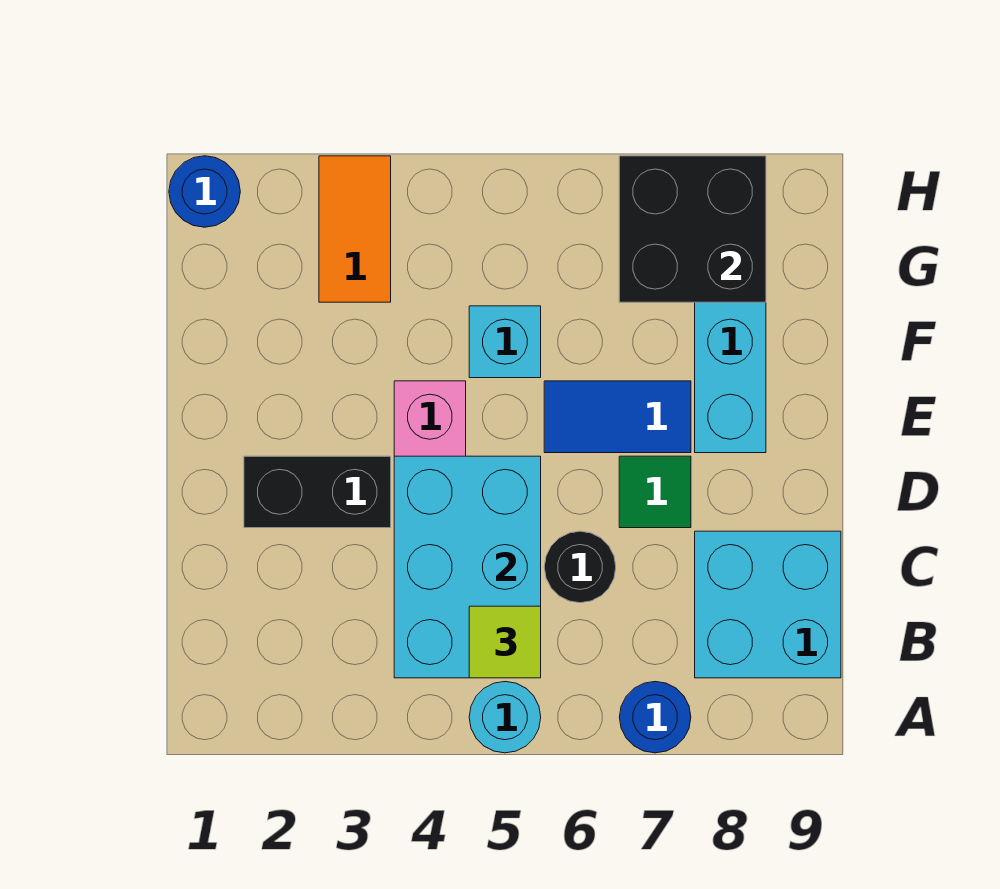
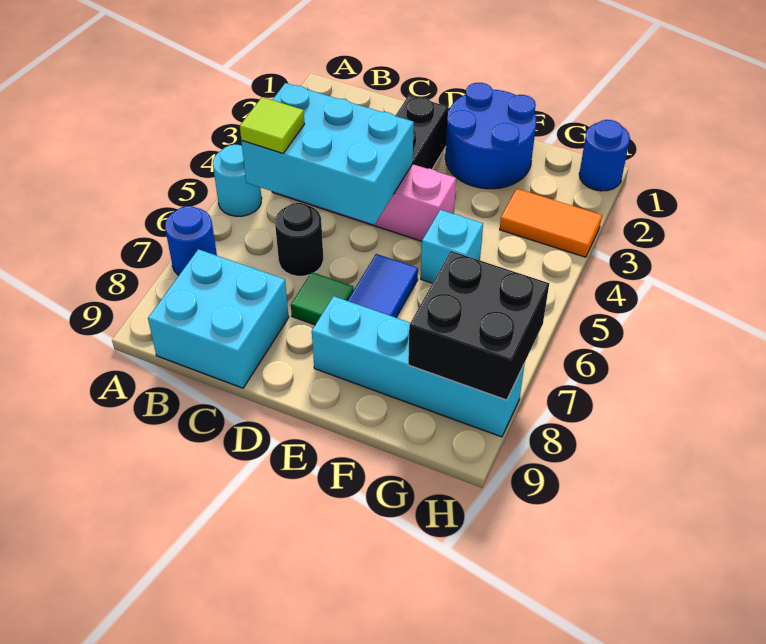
none -> blue round brick E1:F2 level 1

